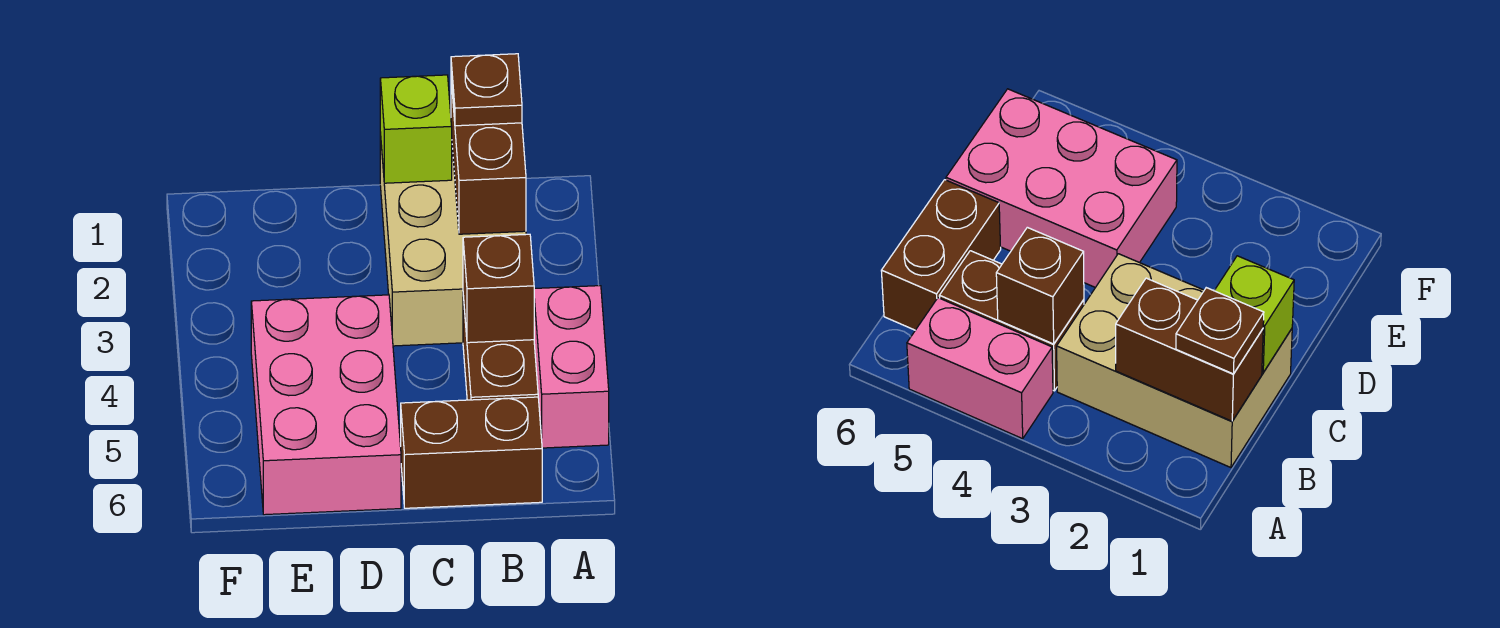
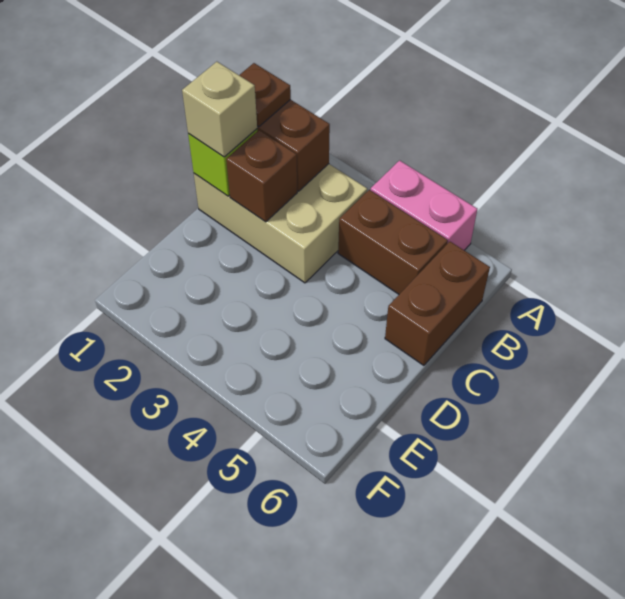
brown brick B4 level 2 -> brown brick C2 level 2
none -> tan brick C1 level 3
pink brick D4:E6 level 1 -> none

